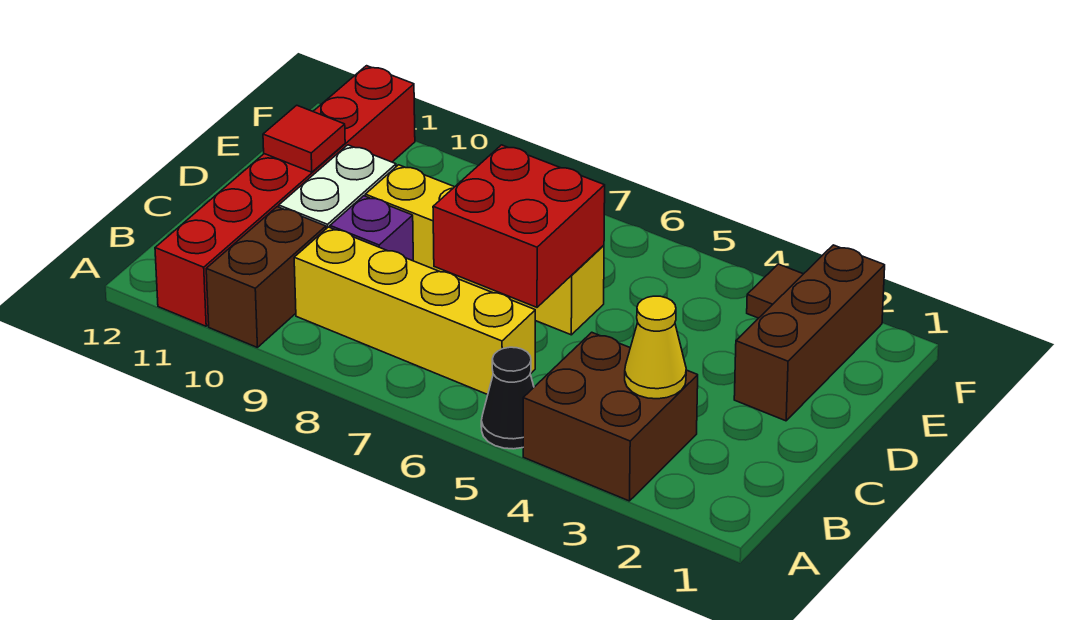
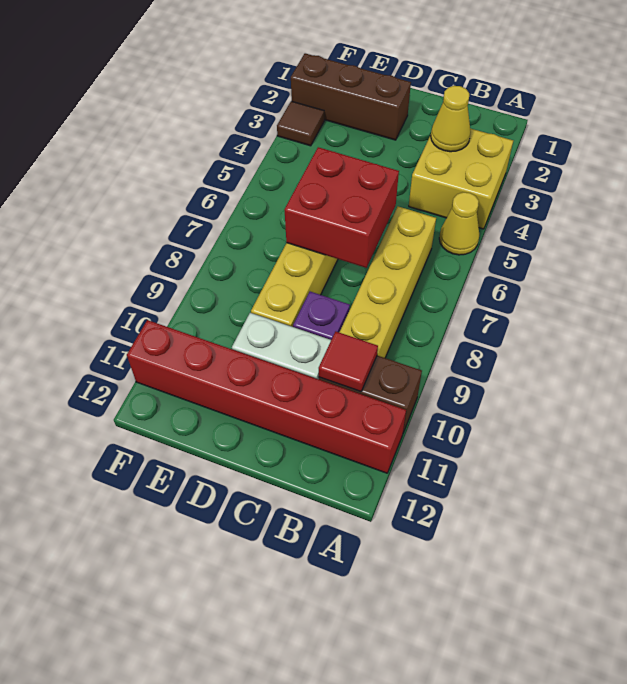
brown brick A3:B4 level 1 -> yellow brick A3:B4 level 1
black cone A5 level 1 -> yellow cone A5 level 1
red tile D11 level 2 -> red tile B10 level 2

